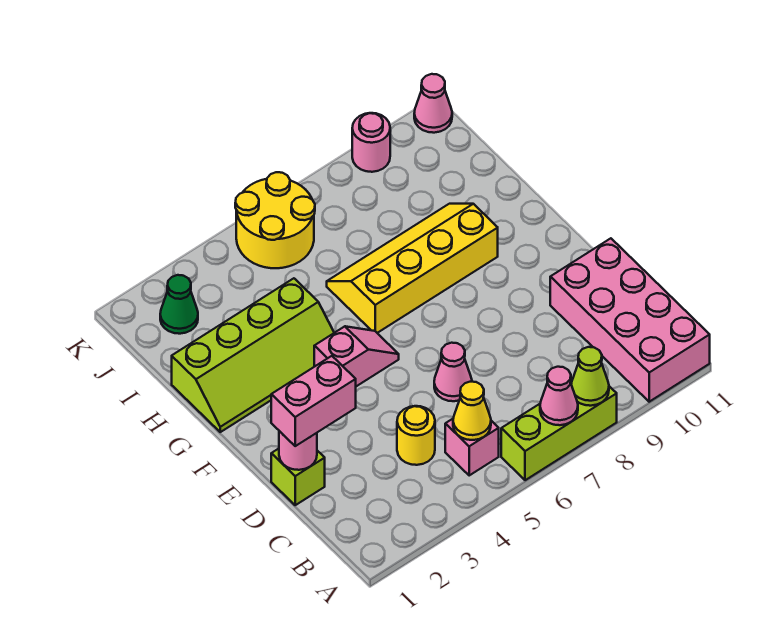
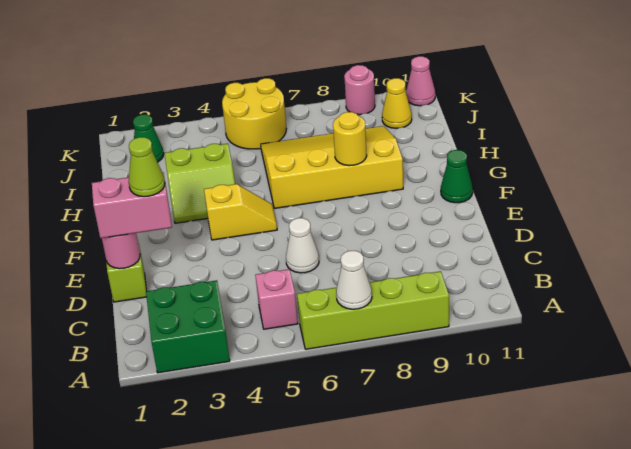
none -> green brick A2:B3 level 1
lime brick A6:A8 level 1 -> lime brick A6:A9 level 1
pink cone A7 level 2 -> white cone A7 level 2
lime cone A8 level 2 -> lime cone D2 level 4
pink brick A10:D11 level 1 -> none
yellow cone B5 level 2 -> yellow cone J10 level 1
yellow round brick C4 level 1 -> yellow round brick G8 level 2
pink cone D6 level 1 -> white cone D6 level 1
pink slope F4:F5 level 1 top 4 -> yellow slope F4:F5 level 1 top 4
none -> green cone F11 level 1
lime slope G1:H4 level 1 top H -> lime slope G3:H4 level 1 top H
yellow slope G6:H9 level 1 top G -> yellow slope G6:I9 level 1 top G

